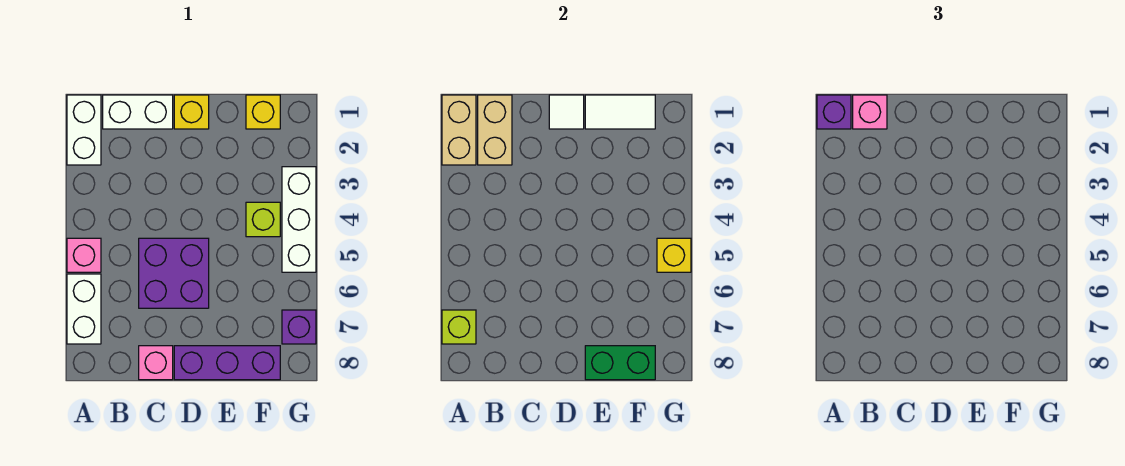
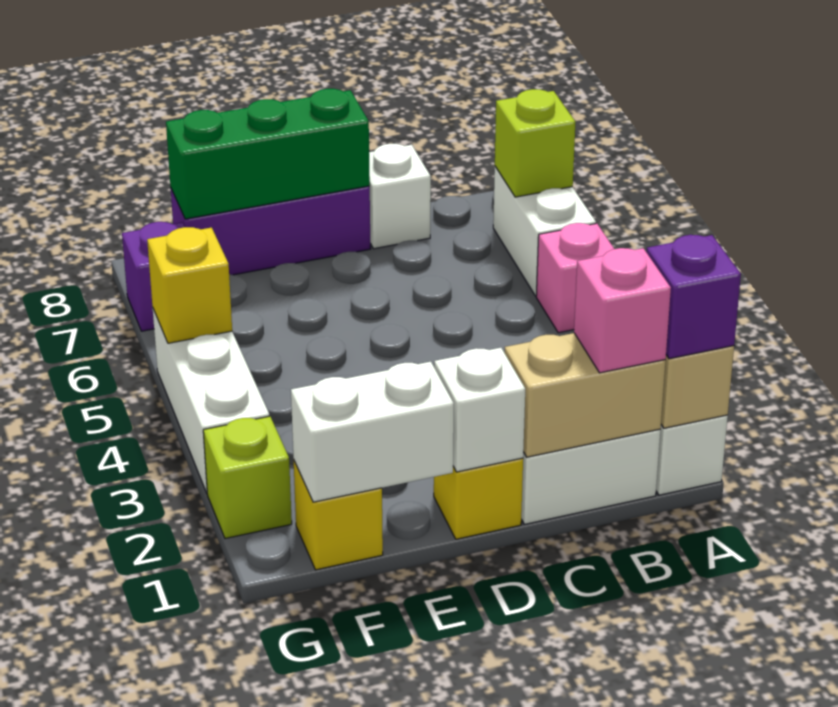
tan brick B1:B2 level 2 -> tan brick B1:C1 level 2
purple brick C5:D6 level 1 -> none
pink brick C8 level 1 -> white brick C8 level 1
white tile D1 level 2 -> white brick D1 level 2
white tile E1:F1 level 2 -> white brick E1:F1 level 2
green brick E8:F8 level 2 -> green brick D8:F8 level 2
lime brick F4 level 1 -> lime brick G2 level 1

